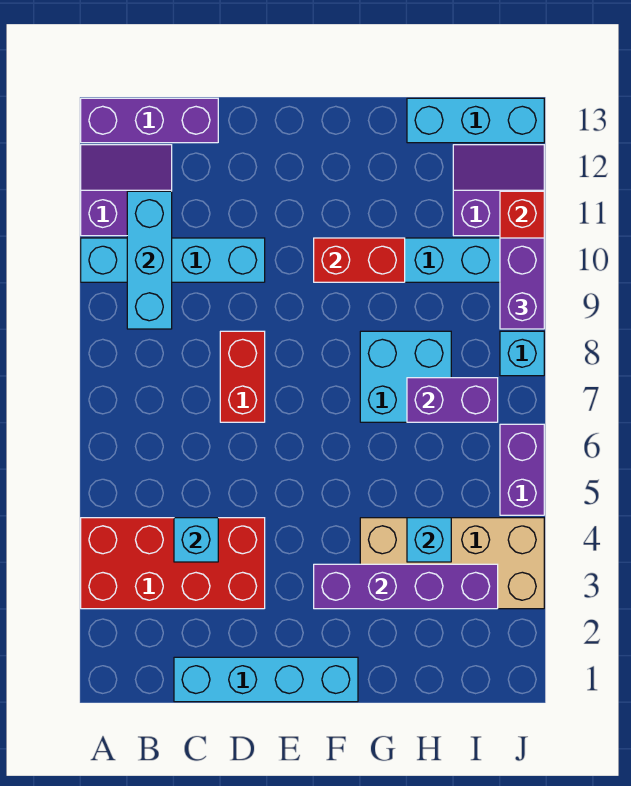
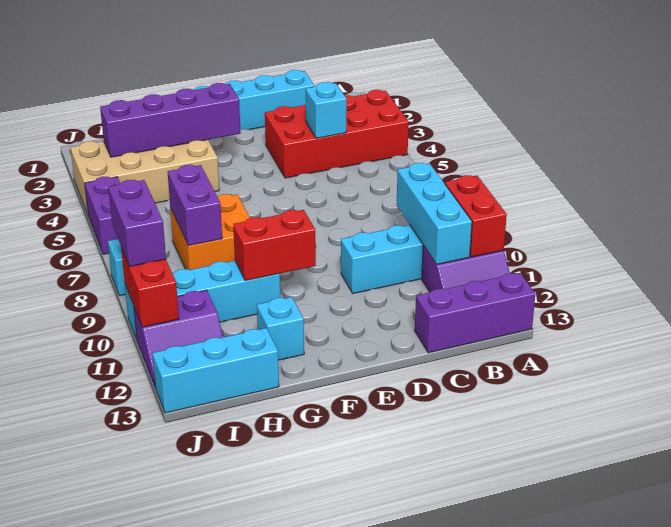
red brick D7:D8 level 1 -> red brick A10:A11 level 2
cyan brick G7:H8 level 1 -> orange brick G7:H8 level 1
cyan brick H4 level 2 -> cyan brick G12 level 1
purple brick H7:I7 level 2 -> purple brick H7:H8 level 2

